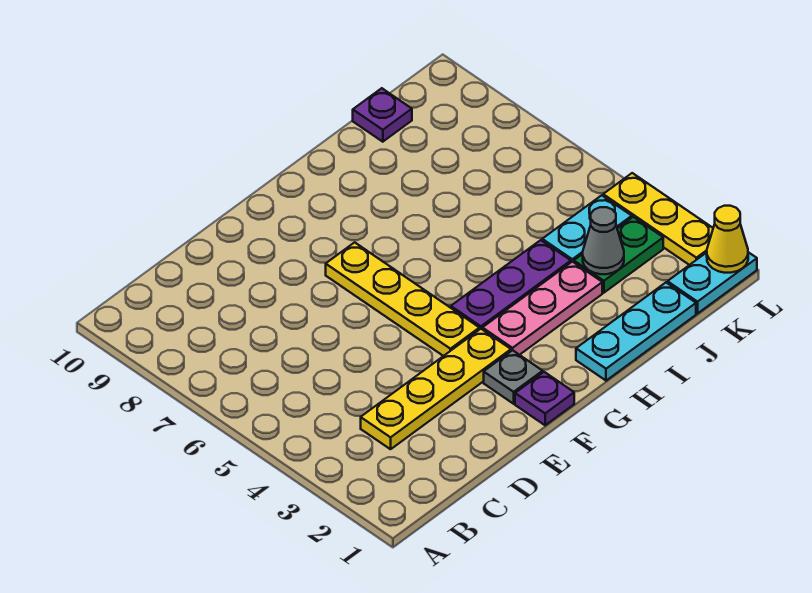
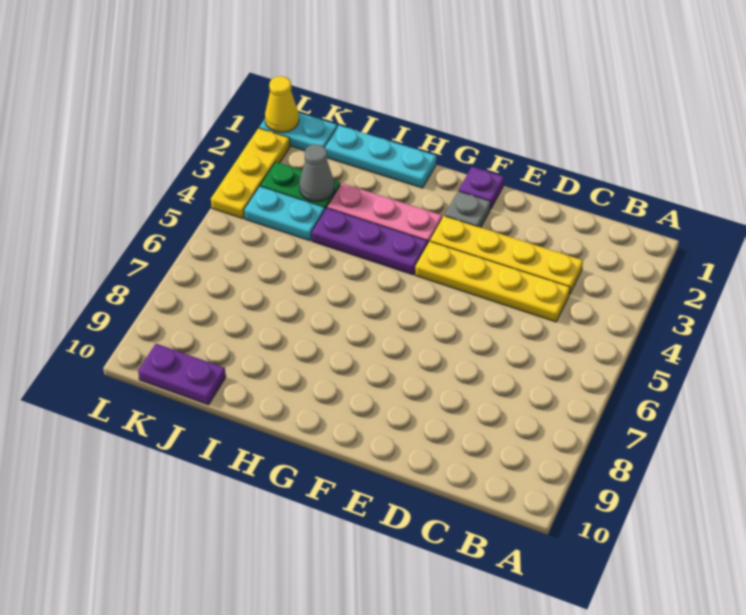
yellow plate F4:F7 level 1 -> yellow plate C4:F4 level 1
purple plate J10 level 1 -> purple plate J10:K10 level 1

